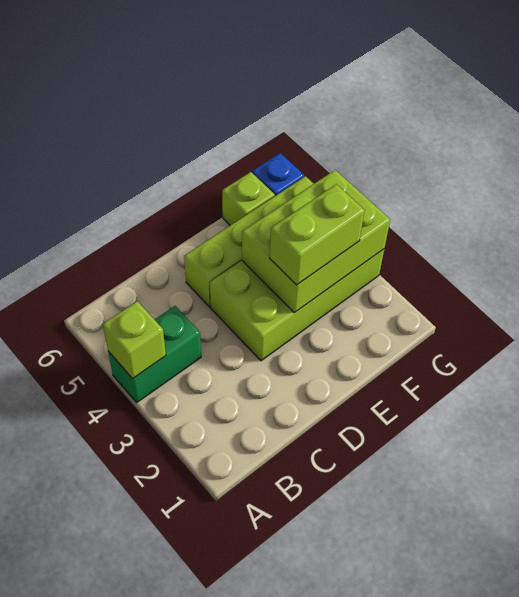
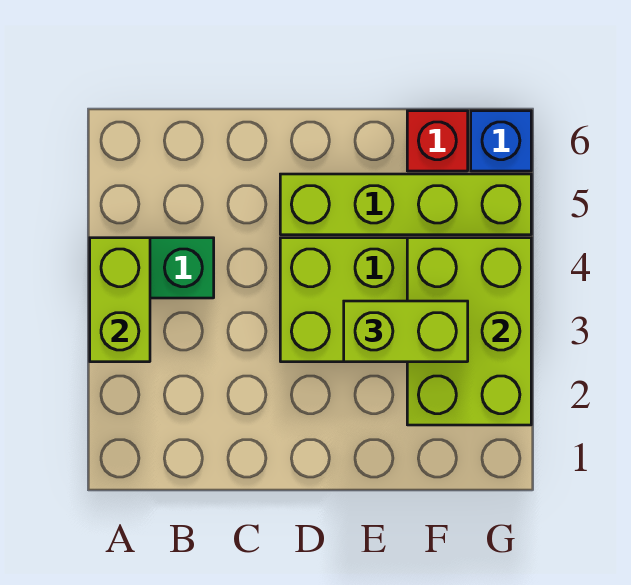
lime brick A4 level 2 -> lime brick A3:A4 level 2
lime brick E3:G4 level 2 -> lime brick F2:G4 level 2
lime brick F6 level 1 -> red brick F6 level 1

